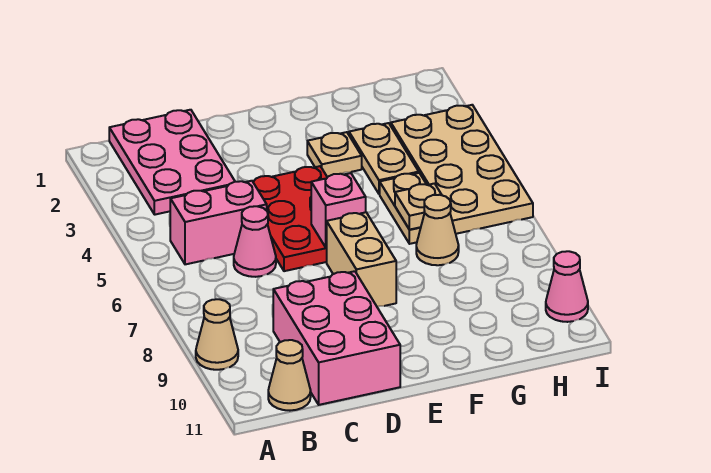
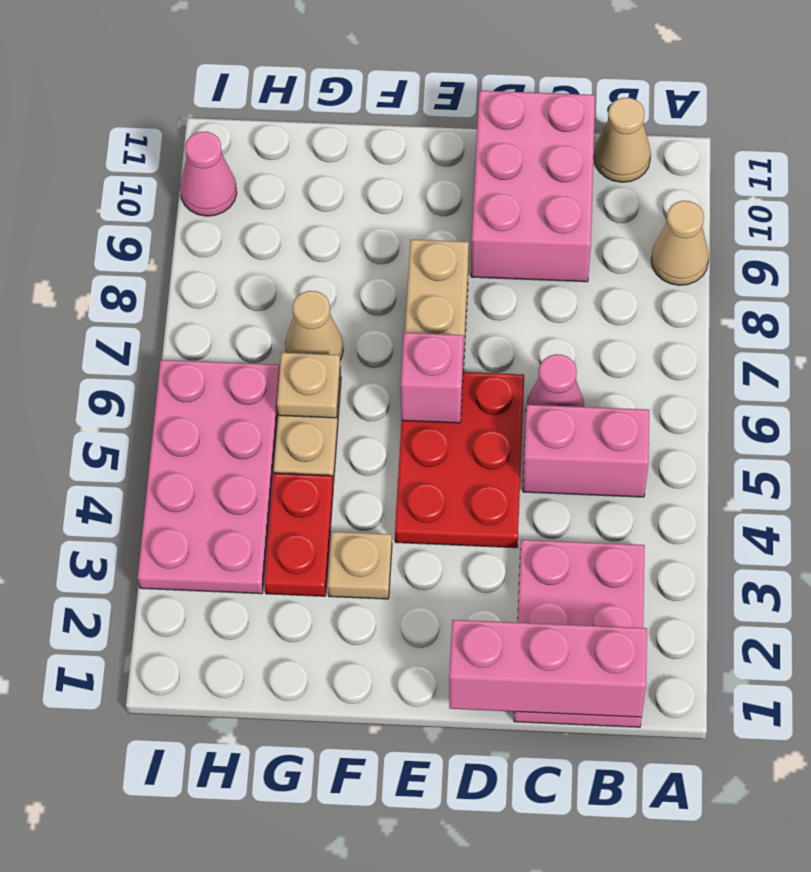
none -> pink brick B1:D1 level 2
tan plate G3:G4 level 1 -> red plate G3:G4 level 1
tan plate H3:I6 level 1 -> pink plate H3:I6 level 1

